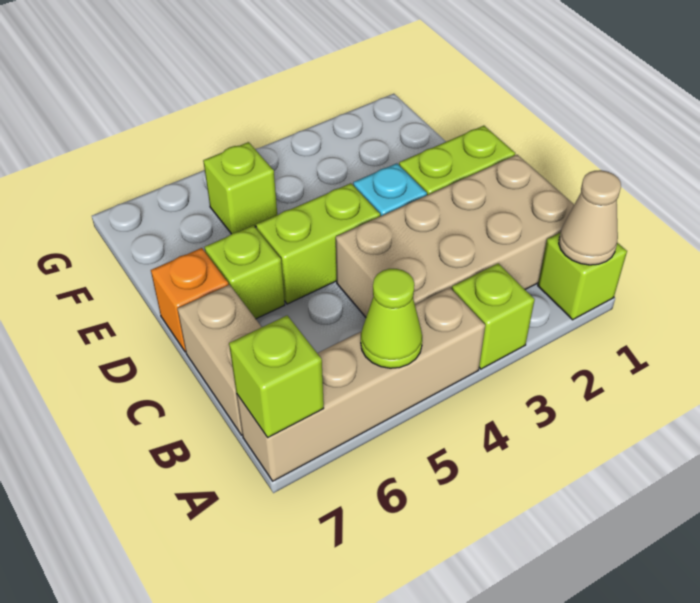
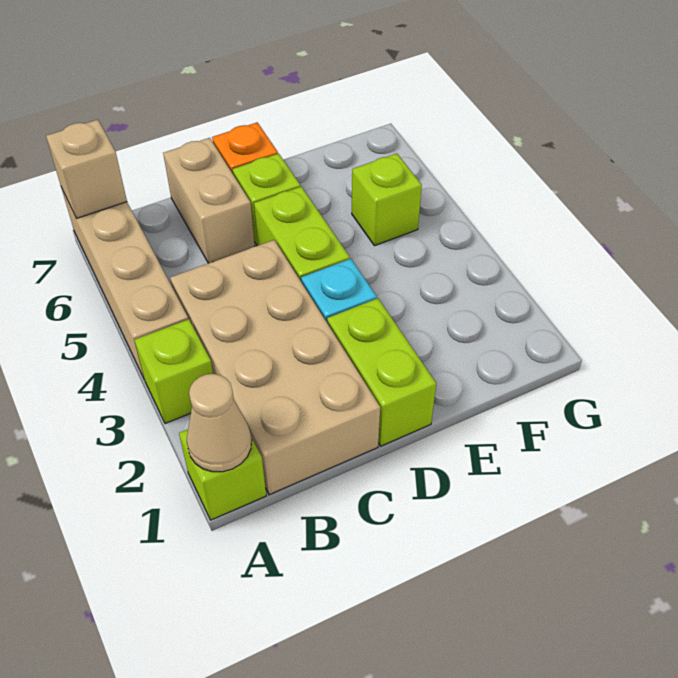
lime cone A5 level 2 -> none
lime brick A7 level 2 -> tan brick A7 level 2
tan brick B7:C7 level 1 -> tan brick C6:C7 level 1

